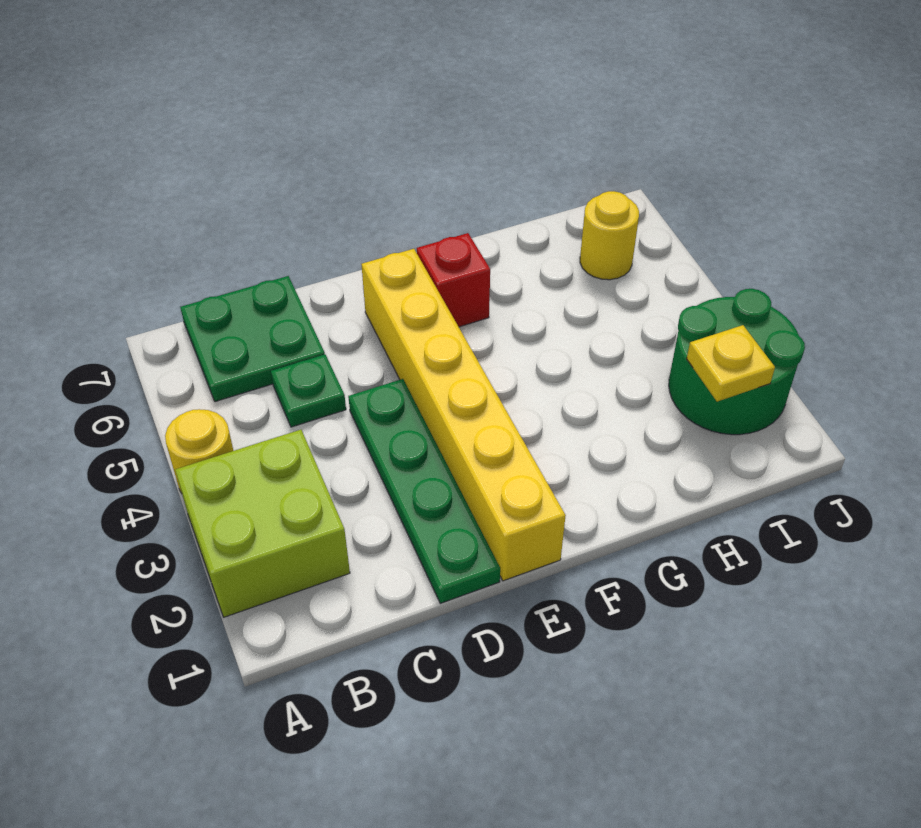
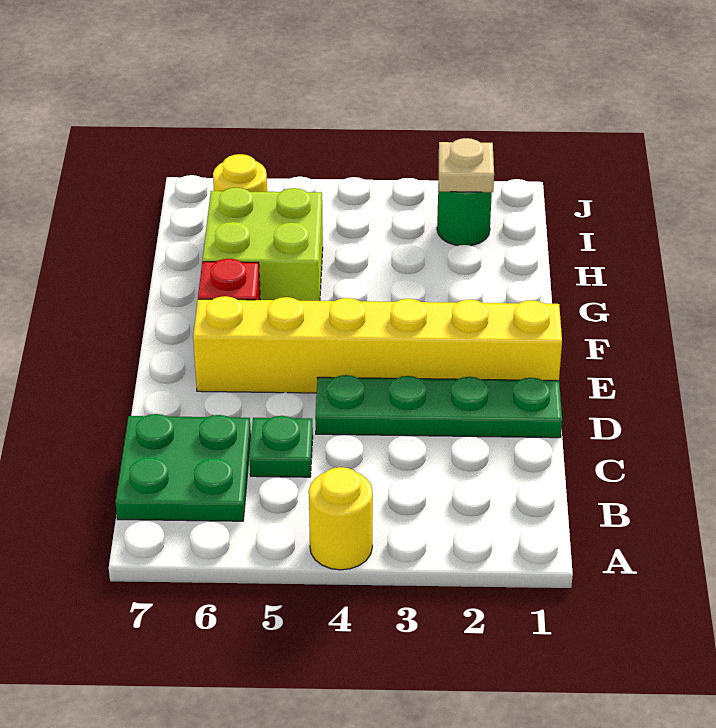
lime brick A2:B3 level 1 -> lime brick G5:H6 level 1
green round brick I2:J3 level 1 -> green round brick I2 level 1
yellow plate I2 level 2 -> tan plate I2 level 2

